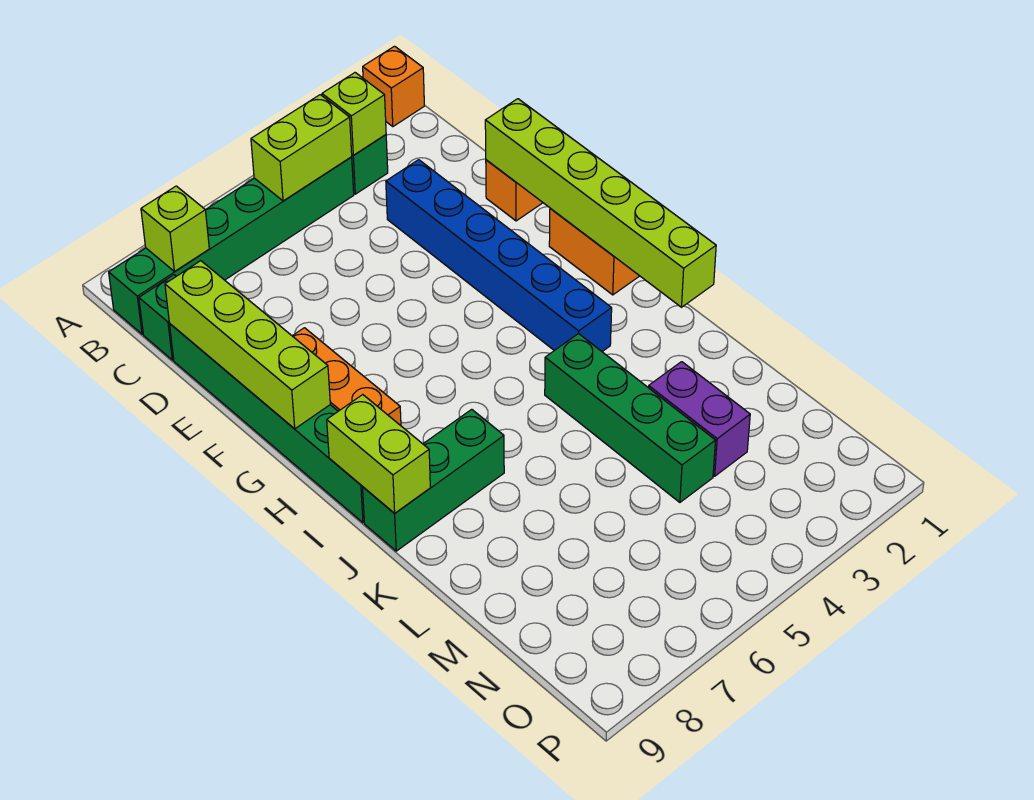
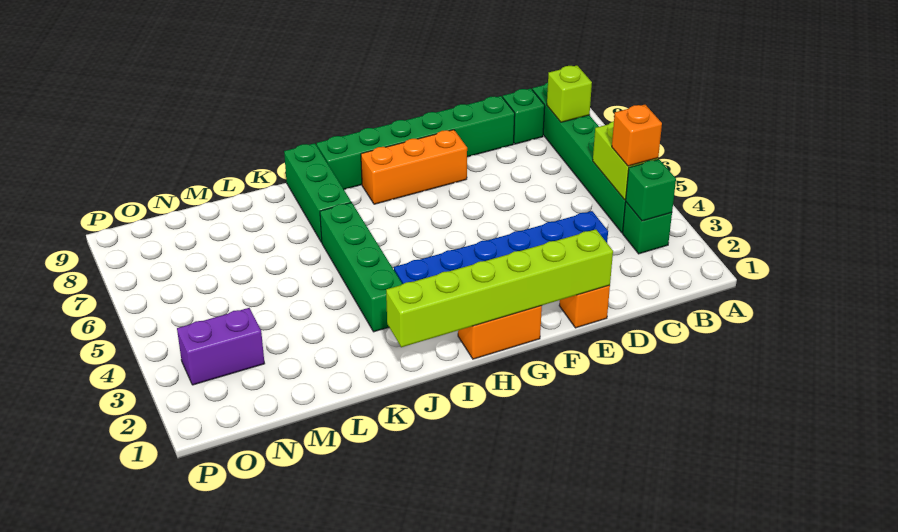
orange brick A1 level 1 -> orange brick B4 level 3
lime brick B3 level 2 -> green brick B3 level 2
lime brick D9:G9 level 2 -> none
lime brick I9:J9 level 2 -> none
green brick J4:M4 level 1 -> green brick J3:J6 level 1
purple brick L3:M3 level 1 -> purple brick N3:O3 level 1

